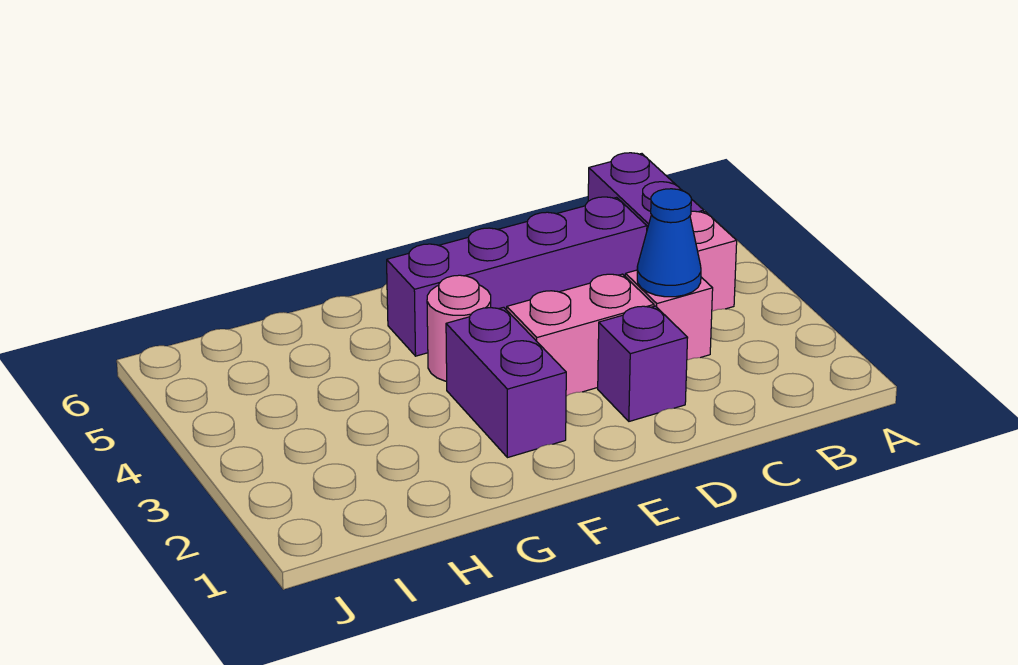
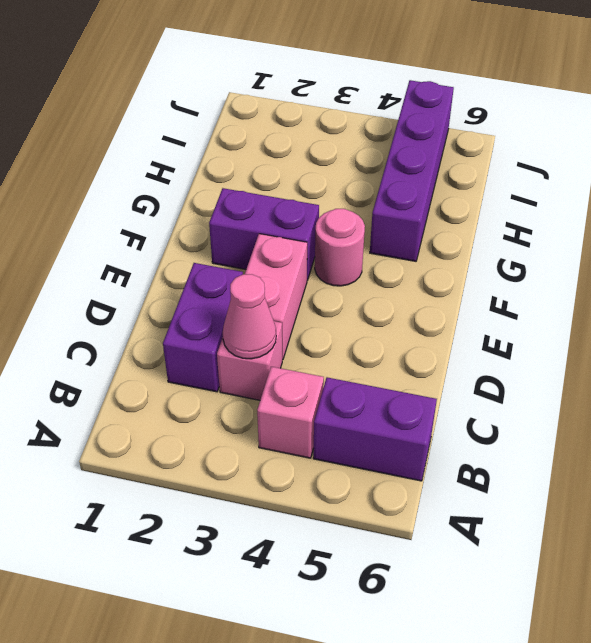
blue cone C3 level 2 -> pink cone C3 level 2
purple brick C5:F5 level 1 -> purple brick G5:J5 level 1
purple brick D2 level 1 -> purple brick C2:D2 level 1

